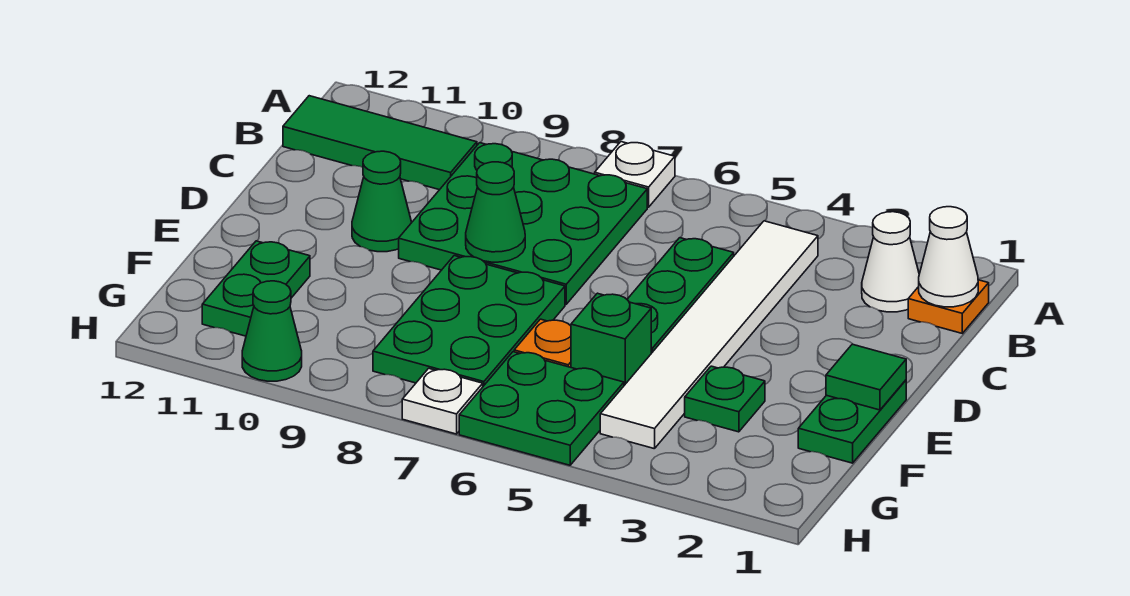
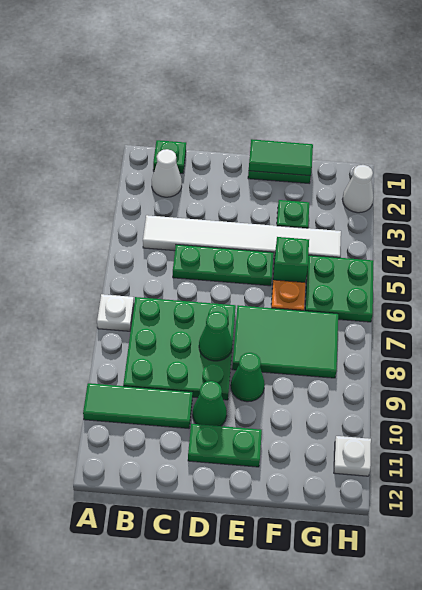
orange plate B1 level 1 -> green plate B1 level 1
white cone B1 level 2 -> white cone H2 level 1
green tile B10:B12 level 1 -> green tile A10:C10 level 1
green tile E1 level 2 -> green tile E1:F1 level 2
green plate E7:G8 level 1 -> green tile E7:G8 level 1
green plate F11:G11 level 1 -> green plate D11:E11 level 1
white plate H7 level 1 -> white plate H11 level 1
green cone H10 level 1 -> green cone E9 level 1

